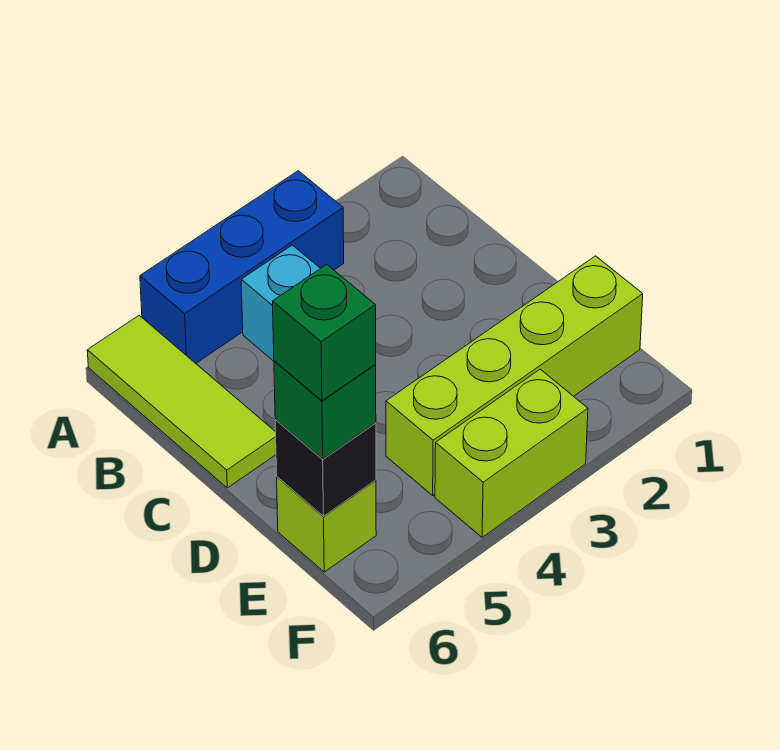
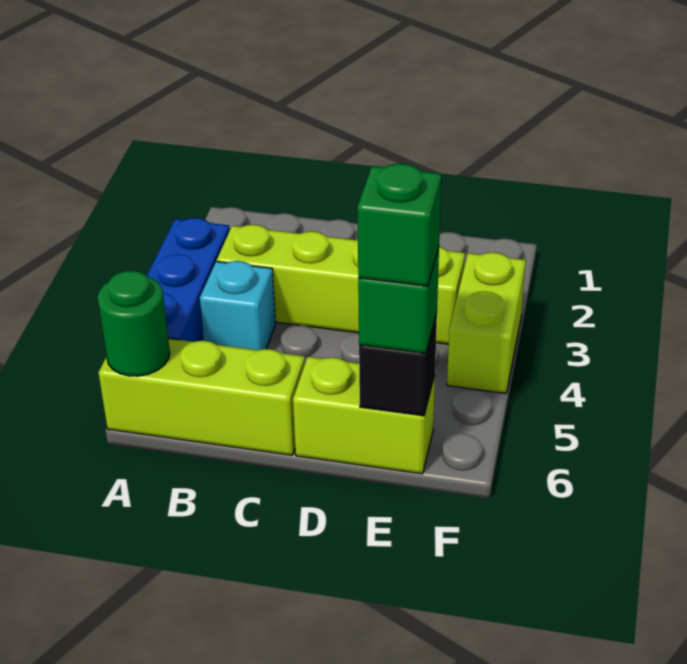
lime tile A6:C6 level 1 -> lime brick A6:C6 level 1
none -> green round brick A6 level 2
lime brick E1:E4 level 1 -> lime brick B3:E3 level 1
lime brick E6 level 1 -> lime brick D6:E6 level 1

